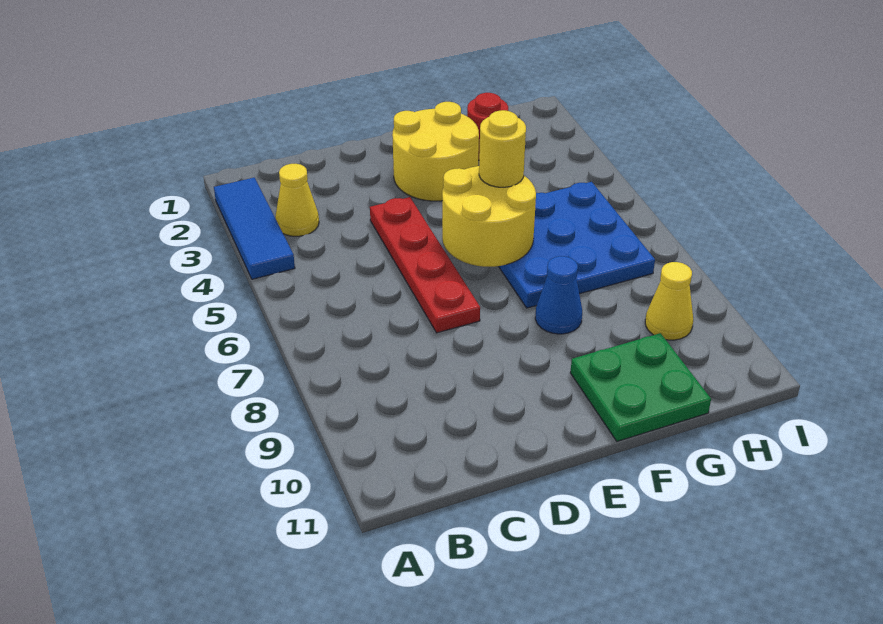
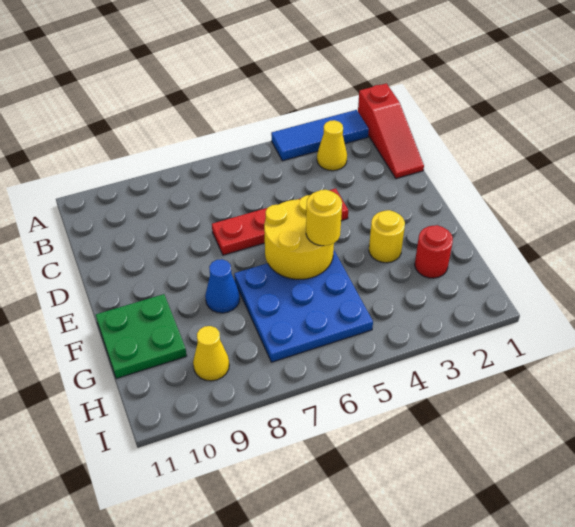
none -> red slope A1:C1 level 1 top A
yellow round brick E2:F3 level 1 -> yellow round brick F3 level 1

